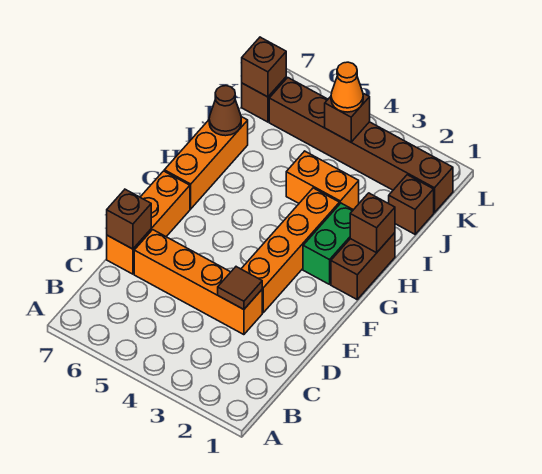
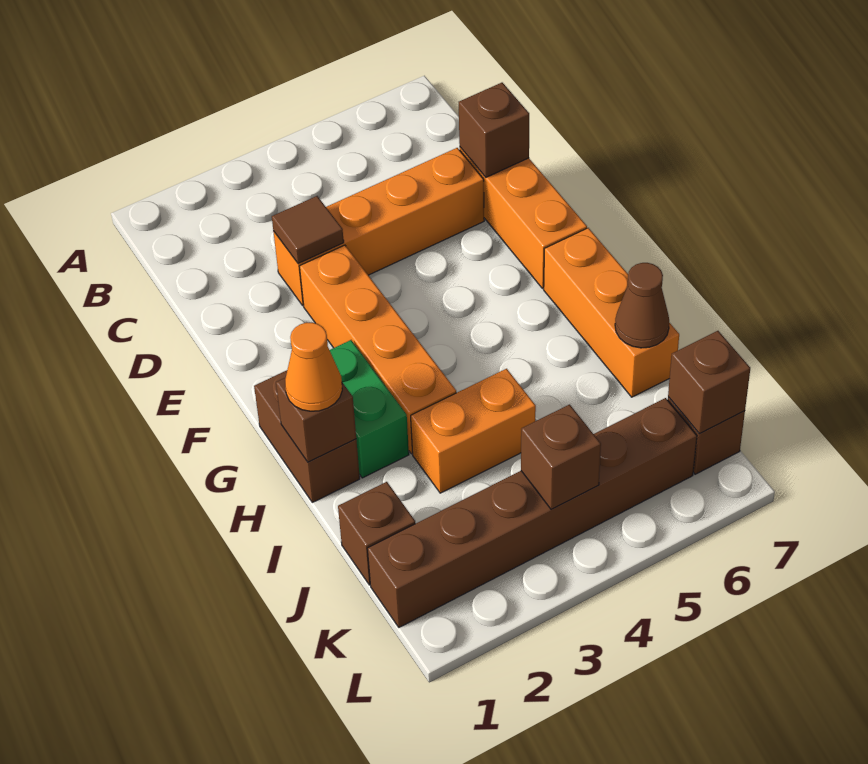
orange cone K4 level 3 -> orange cone H1 level 3

